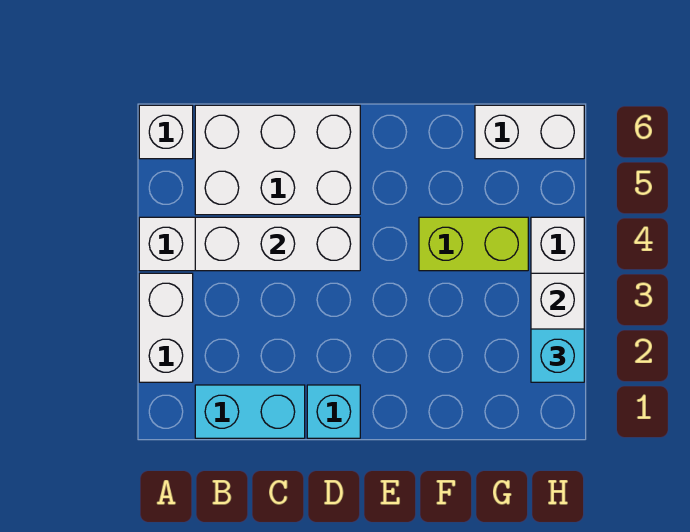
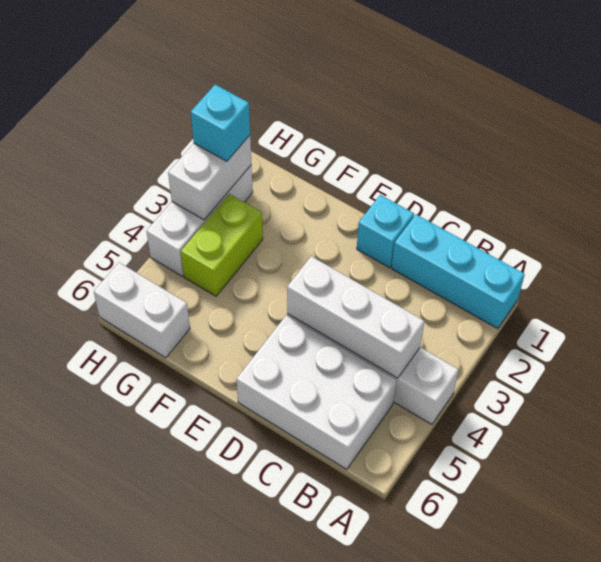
white brick A2:A3 level 1 -> none
white brick A6 level 1 -> none
cyan brick B1:C1 level 1 -> cyan brick A1:C1 level 1
lime brick F4:G4 level 1 -> lime brick G3:G4 level 1

